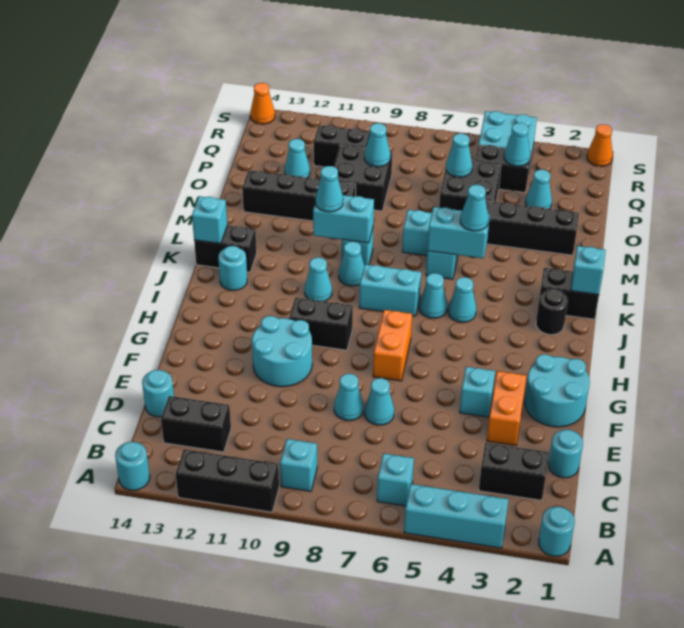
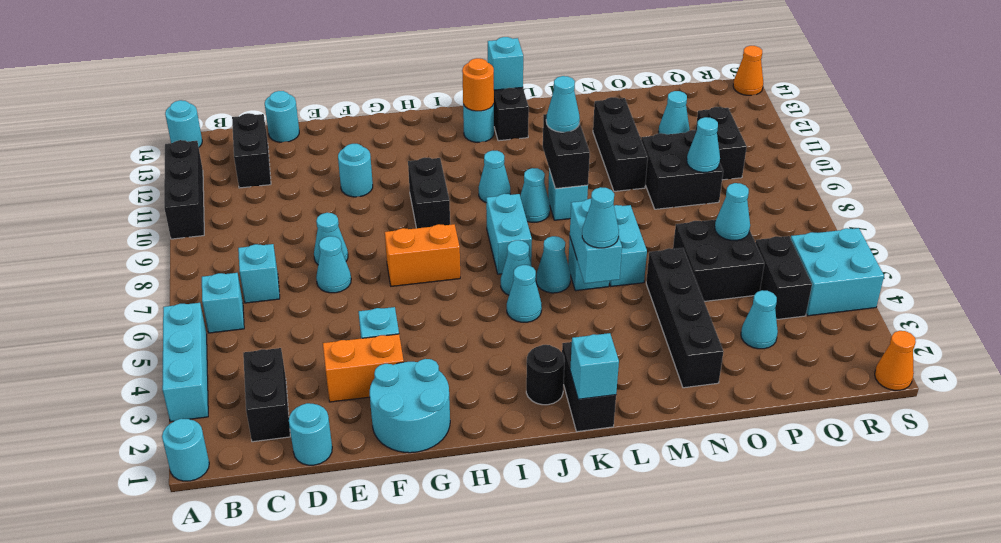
cyan brick B9 level 1 -> cyan brick C7 level 1
cyan round brick F10:G11 level 1 -> cyan round brick F11 level 1
none -> orange round brick J13 level 2
cyan brick L9:L10 level 2 -> black brick L9:L10 level 2
black brick N10:N13 level 1 -> black brick N10:N12 level 1
cyan cone Q4 level 2 -> cyan cone K6 level 1

